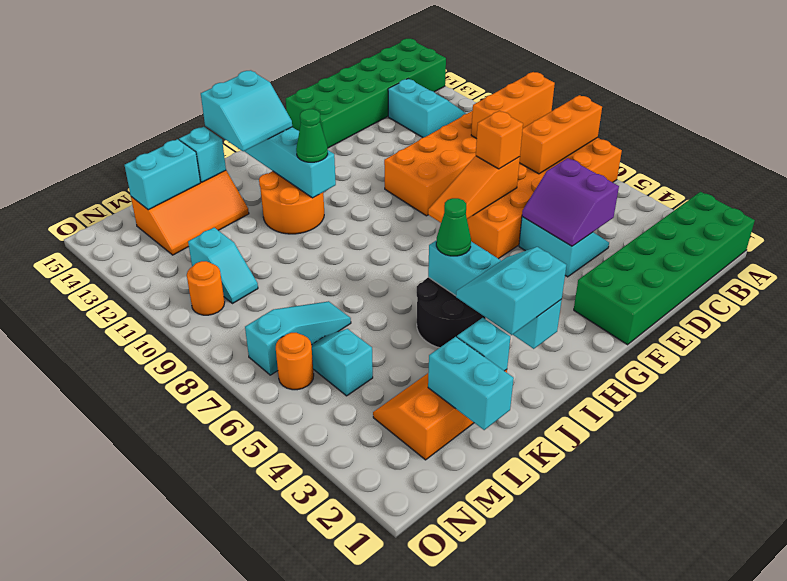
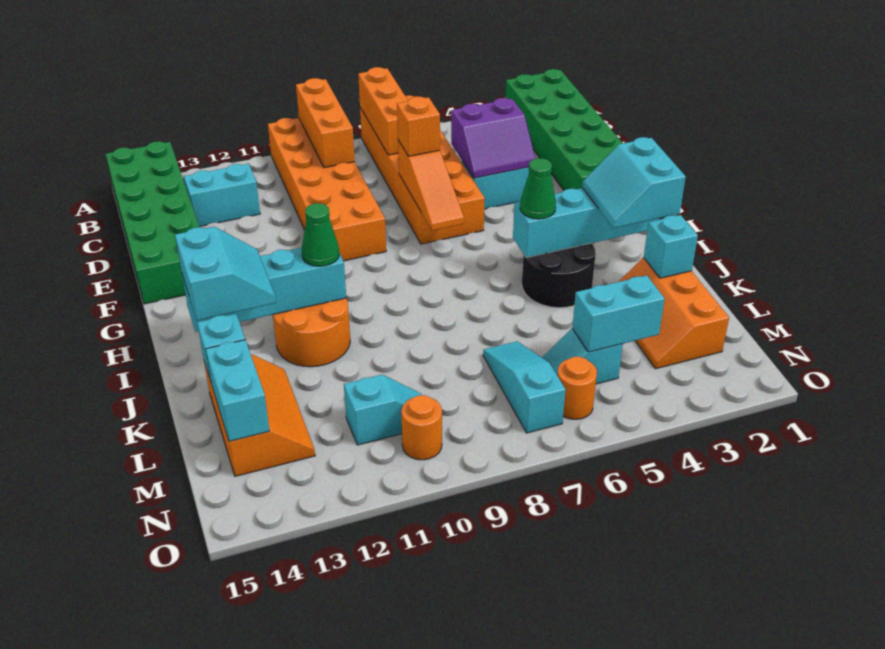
cyan brick L1:L2 level 2 -> cyan brick M4:M5 level 2

